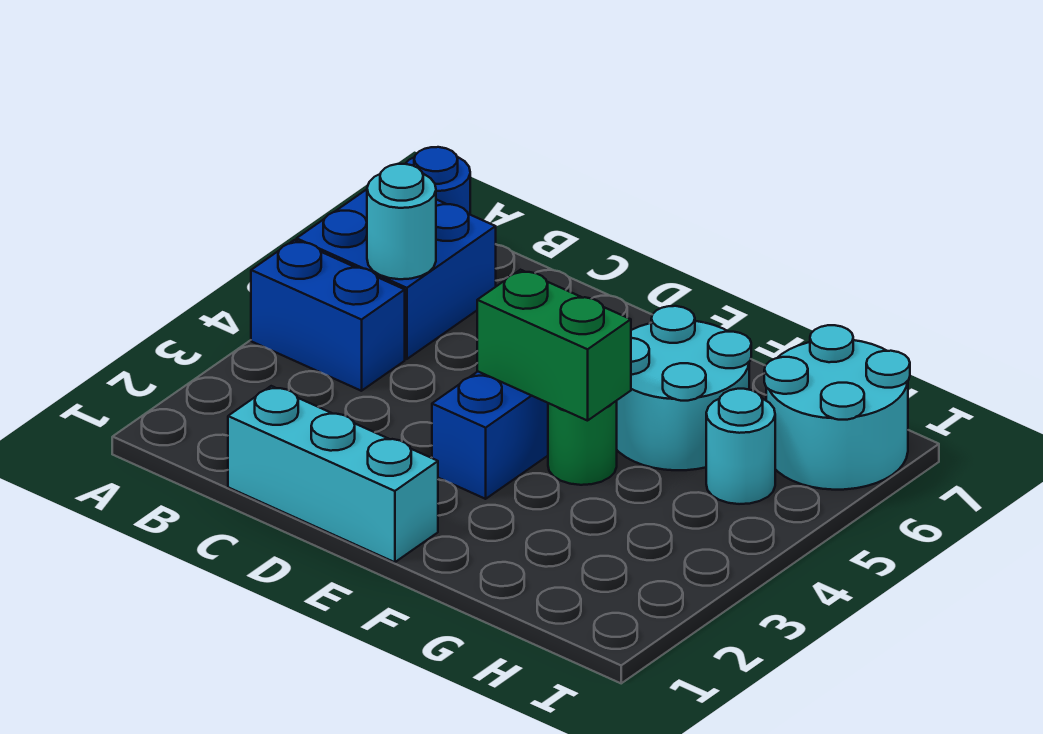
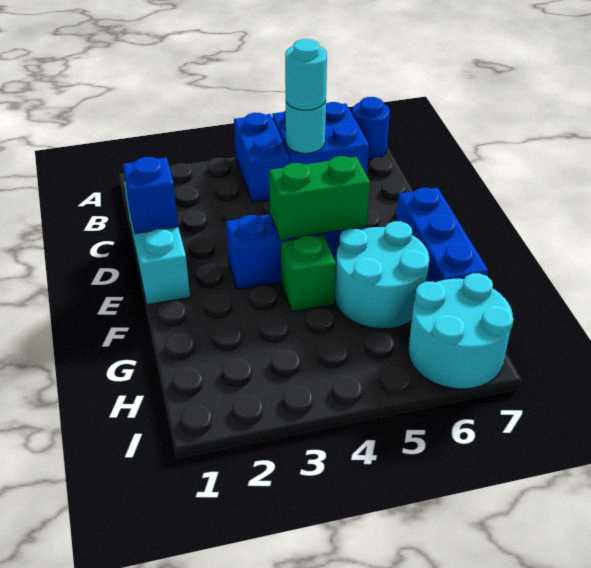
none -> blue brick D1 level 2
green brick E4:F4 level 2 -> green brick E4:E5 level 2
none -> blue brick E7:G7 level 1
green round brick F4 level 1 -> green brick F4 level 1
cyan round brick H5 level 1 -> cyan round brick B5 level 3

